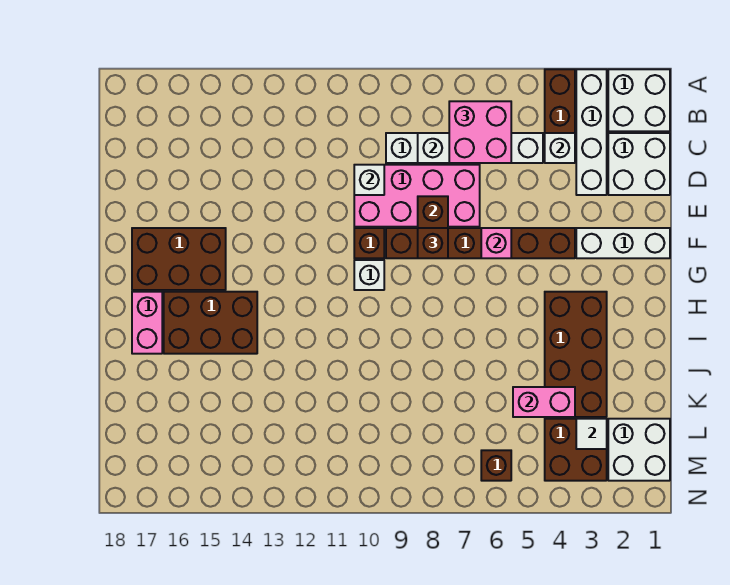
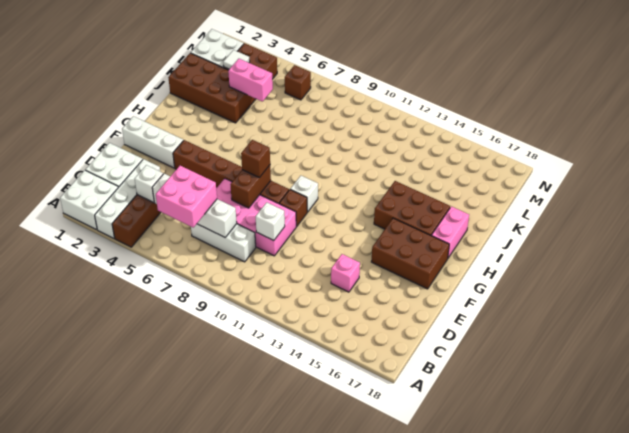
pink brick F6 level 2 -> pink brick D14 level 1
brown brick H3:K4 level 1 -> brown brick J1:K4 level 1

